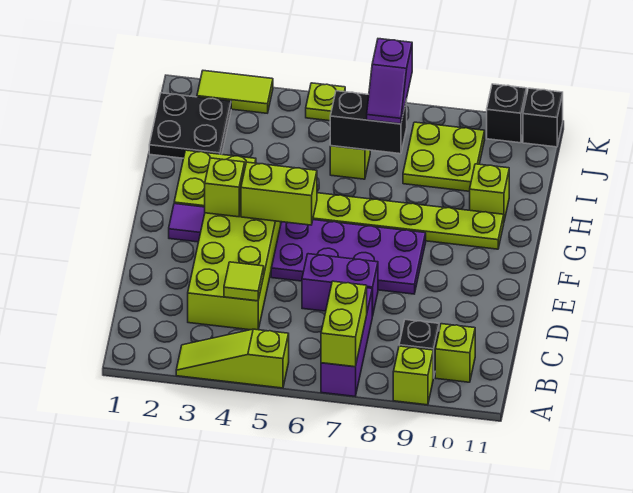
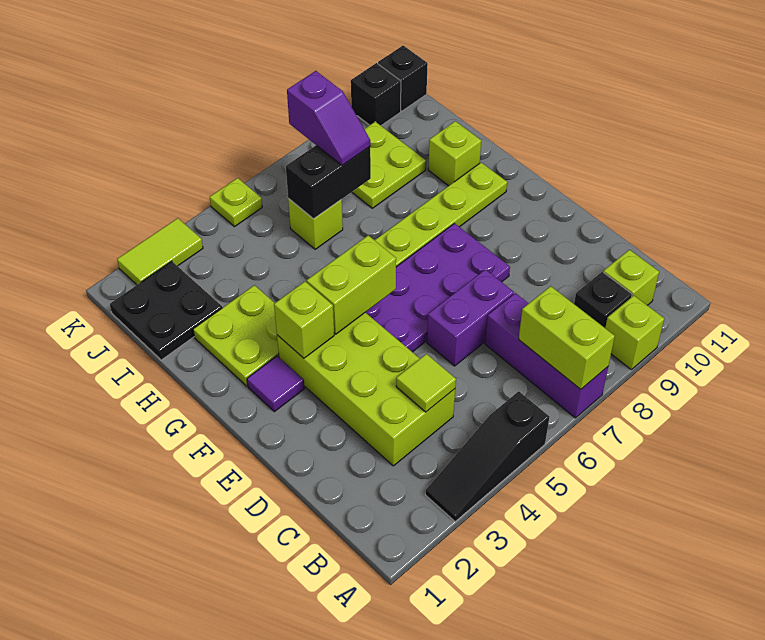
lime slope A3:A5 level 1 top 5 -> black slope A3:A5 level 1 top 5

